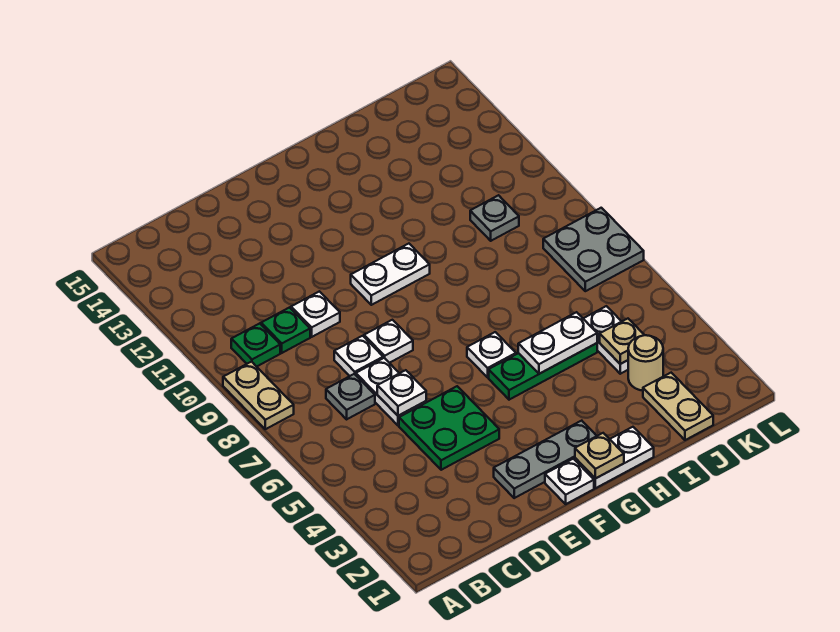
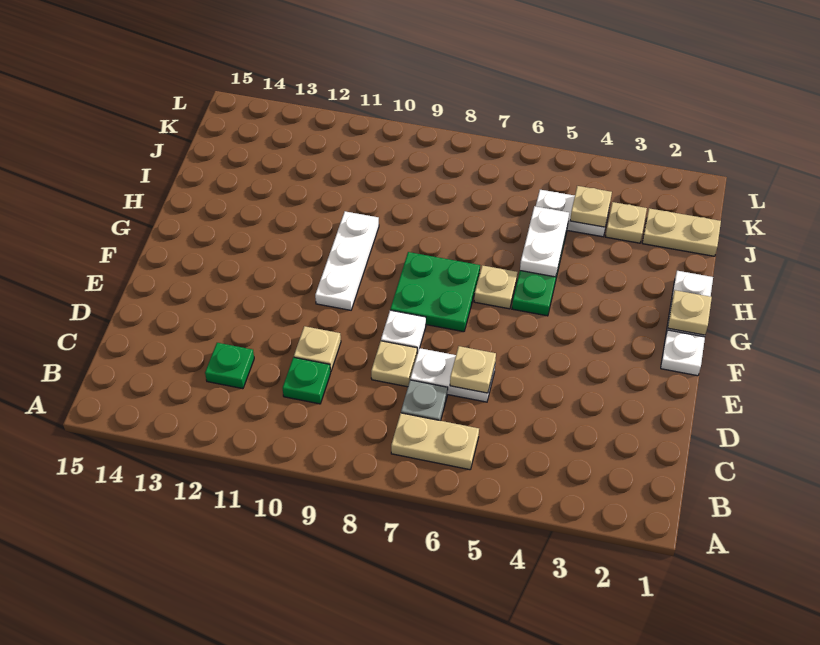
tan plate A8:A9 level 1 -> tan plate B6:B7 level 1
green plate B10 level 1 -> green plate C12 level 1
green plate D4:E5 level 1 -> green plate F7:G8 level 1
white plate D6 level 2 -> tan plate D6 level 2
white plate D8 level 1 -> tan plate D8 level 1
white plate D10 level 1 -> tan plate D10 level 1
grey plate E2:G2 level 1 -> none
white plate F10:G10 level 1 -> white plate F10:H10 level 1
white plate G6 level 1 -> tan plate G6 level 1
tan round brick J3 level 1 -> tan plate J3 level 1
grey plate J10 level 1 -> none
grey plate K7:L8 level 1 -> none

